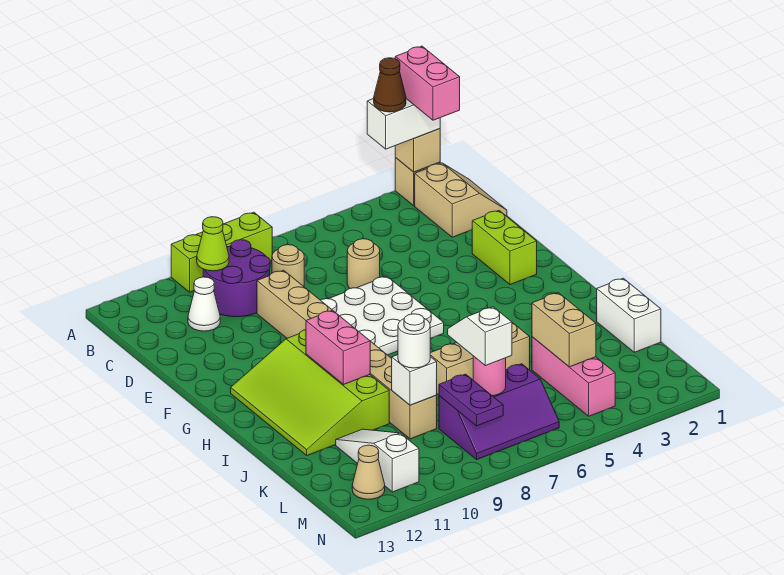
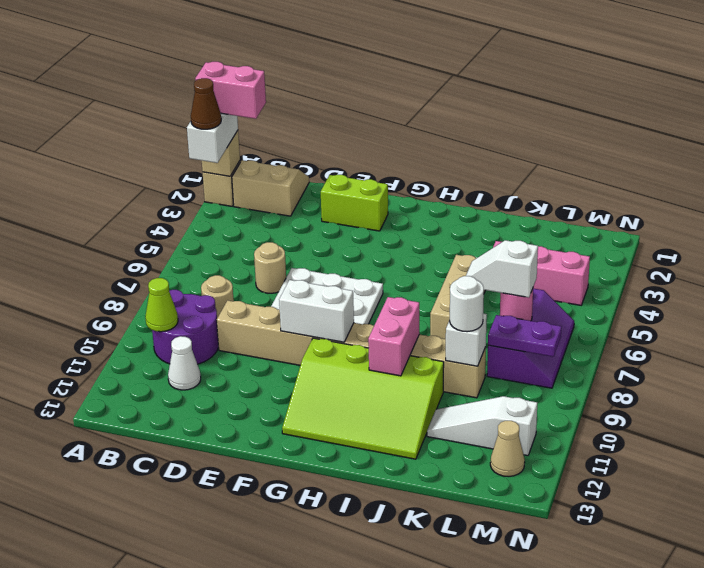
lime brick A8:A10 level 1 -> none
pink brick H10:I10 level 2 -> pink brick I9:I10 level 2
white brick J1:K1 level 1 -> white brick F9:G9 level 2
tan brick K4:L4 level 2 -> none

